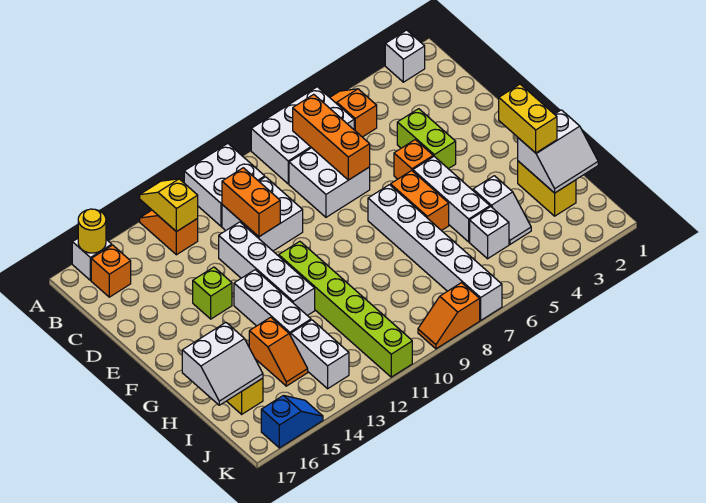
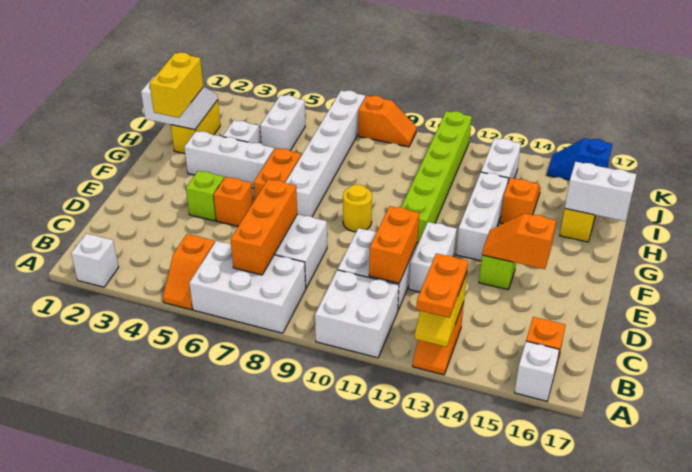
none -> orange plate A13:B13 level 3
yellow round brick A16 level 2 -> yellow round brick F9 level 1
lime brick D4:E4 level 1 -> lime brick E4 level 1
white brick D12:G12 level 1 -> white brick D12:E12 level 1
none -> orange slope E14:E15 level 2 top 15
white brick F5:H5 level 1 -> white brick G3:G5 level 1
white brick I5 level 1 -> white brick I5:J5 level 1

